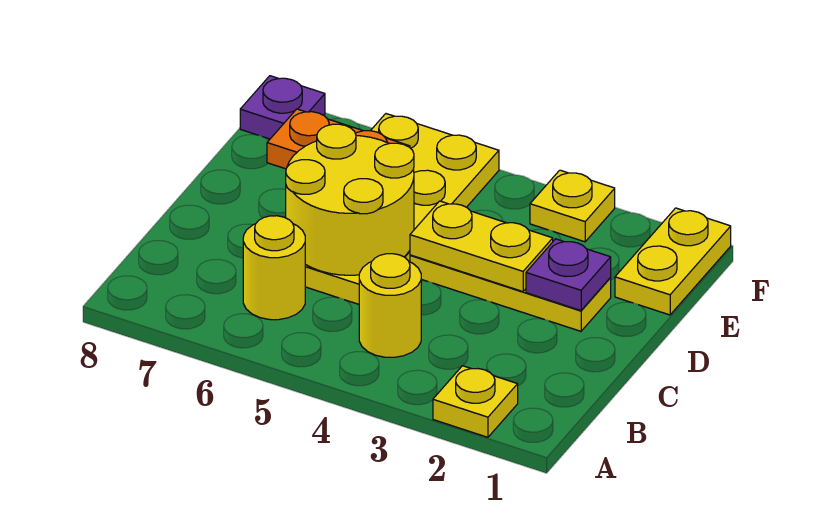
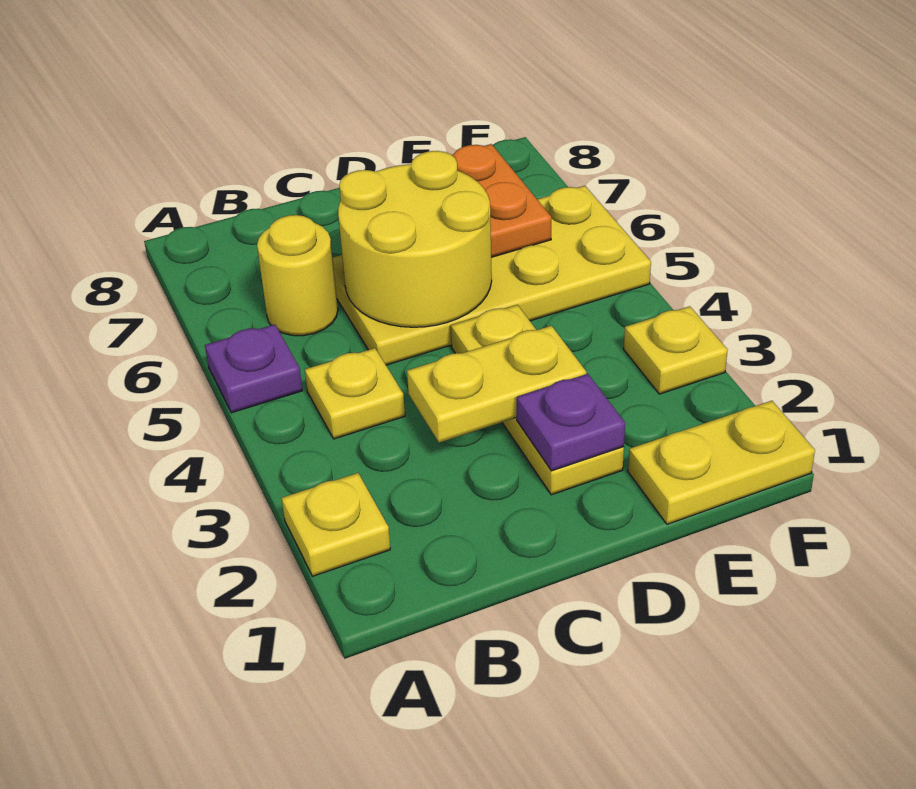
yellow round brick B4 level 1 -> yellow plate B4 level 1
yellow plate D3:D4 level 2 -> yellow plate C3:D3 level 2
purple plate F8 level 1 -> purple plate A5 level 1

